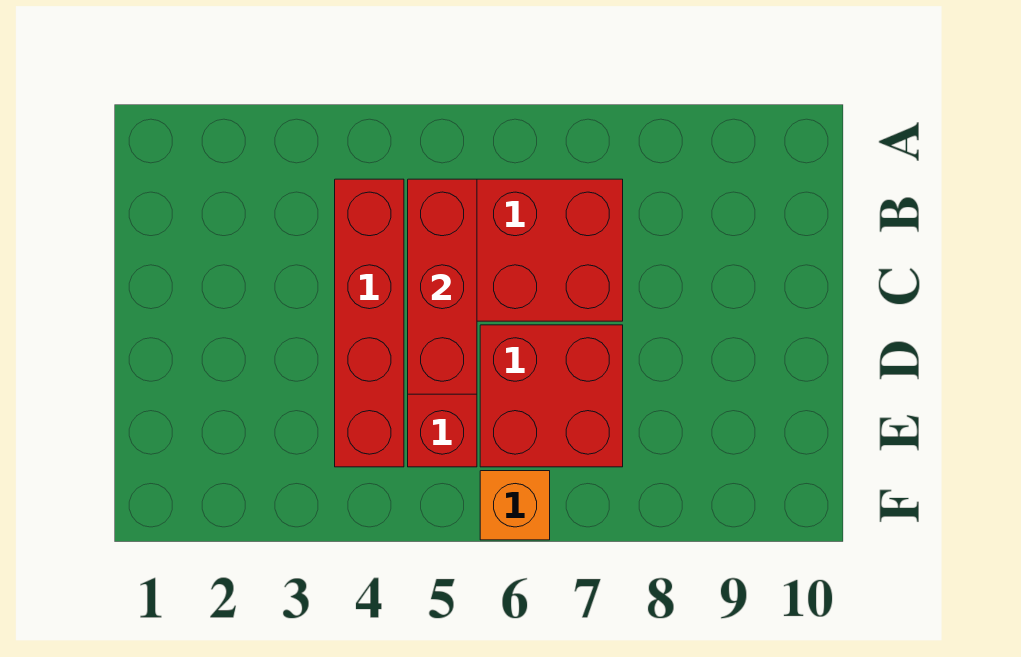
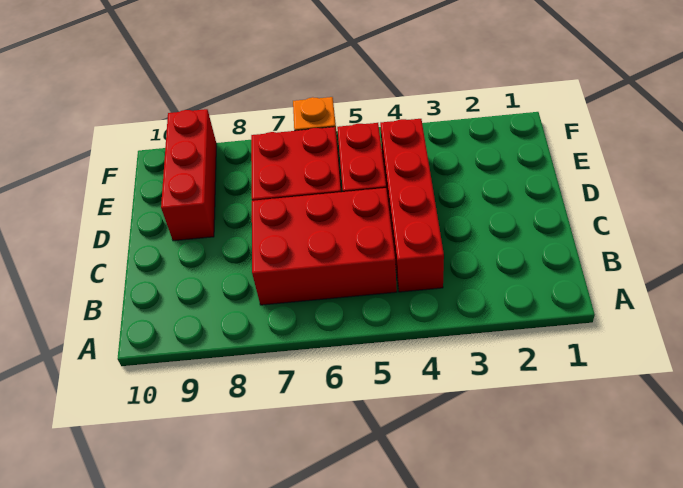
red brick B5:D5 level 2 -> red brick D9:F9 level 1

